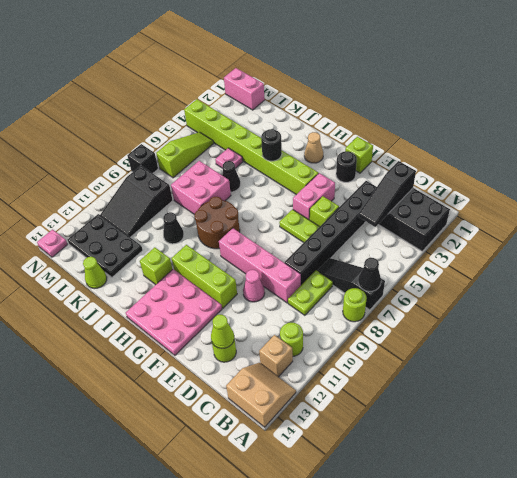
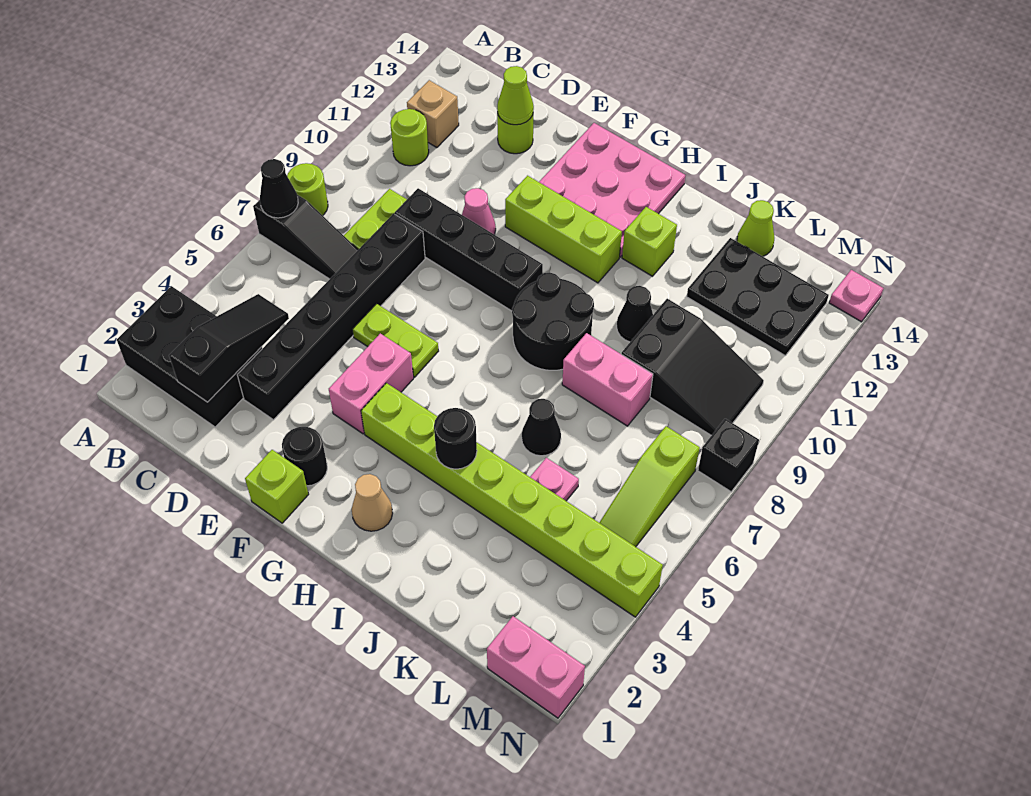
tan slope A13:B14 level 1 top 14 -> none
pink brick D9:G9 level 1 -> black brick D9:G9 level 1
lime brick E5 level 1 -> none
brown round brick H8:I9 level 1 -> black round brick H8:I9 level 1
pink brick J7:K8 level 1 -> pink brick J8:K8 level 1
black slope L9:M11 level 1 top 9 -> black slope K9:M10 level 1 top K

